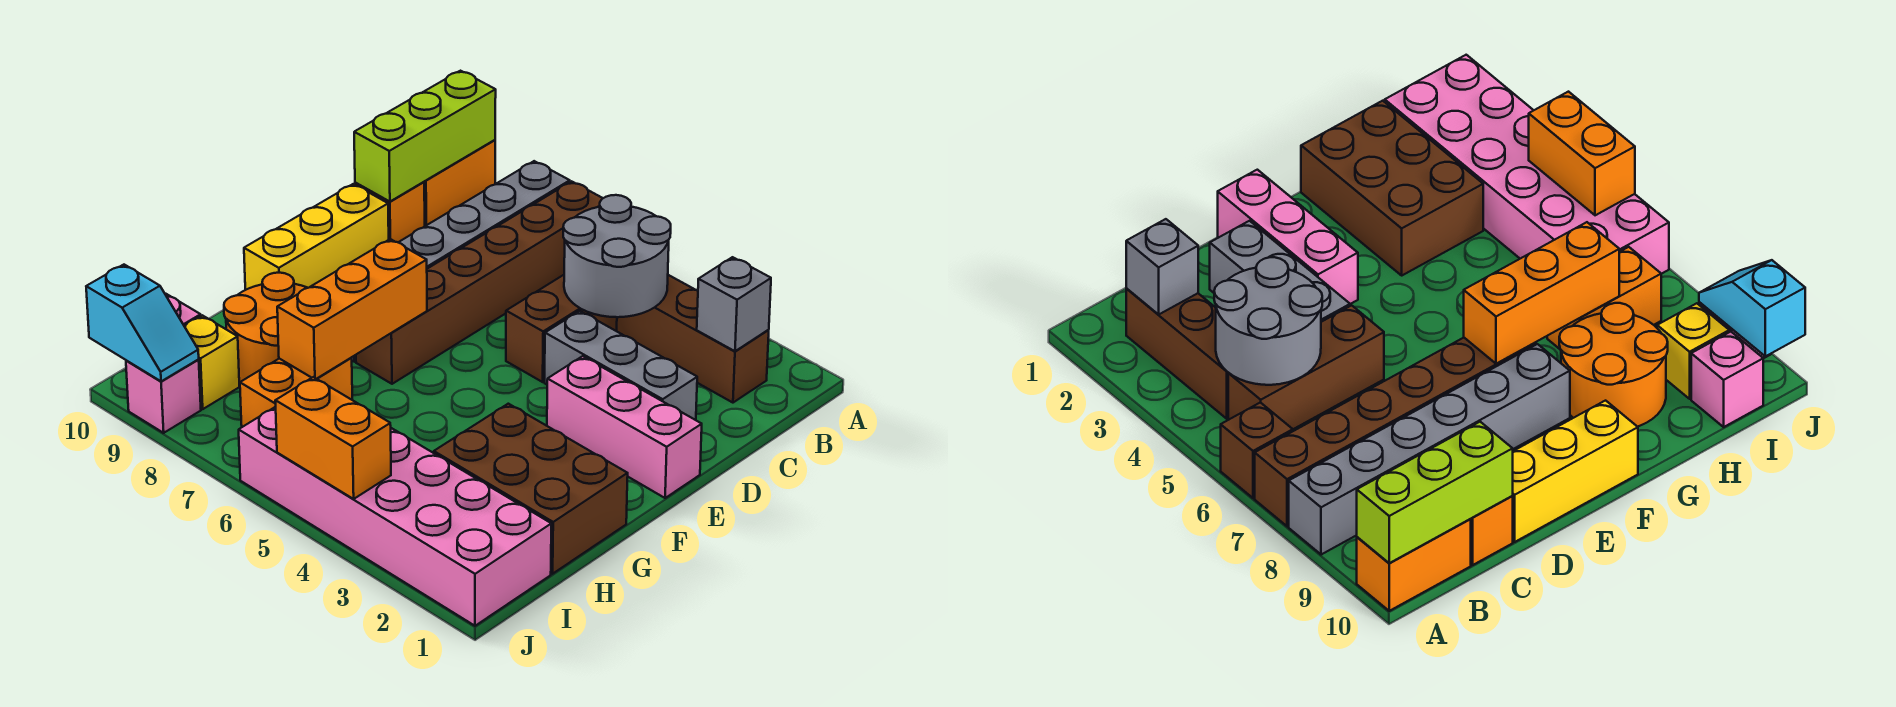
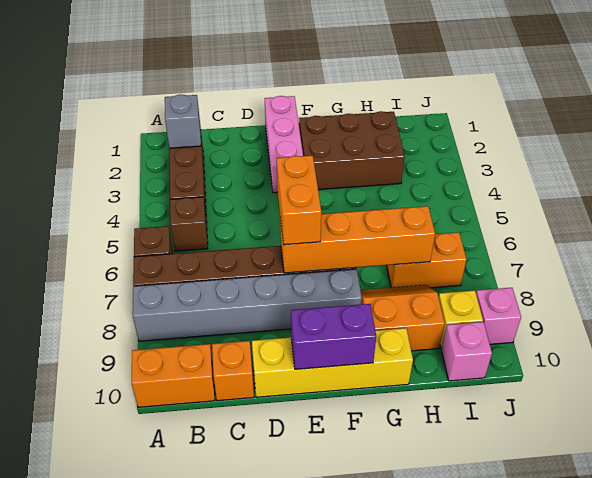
lime brick A10:C10 level 2 -> none
grey round brick B4:C5 level 2 -> none
brown brick B5:D5 level 1 -> brown brick B5 level 1
grey brick D2:D4 level 1 -> none
yellow brick D10:F10 level 1 -> yellow brick D10:G10 level 1
none -> purple brick E10:F10 level 2
orange brick F7:H7 level 2 -> orange brick E7:H7 level 2
brown brick G1:H3 level 1 -> brown brick F2:H3 level 1
orange round brick G8:H9 level 1 -> orange slope G8:H9 level 1 top 9
pink brick I1:J6 level 1 -> none
orange brick J4:J5 level 2 -> orange brick E6:E7 level 3
cyan slope J9:J10 level 2 top 10 -> none

